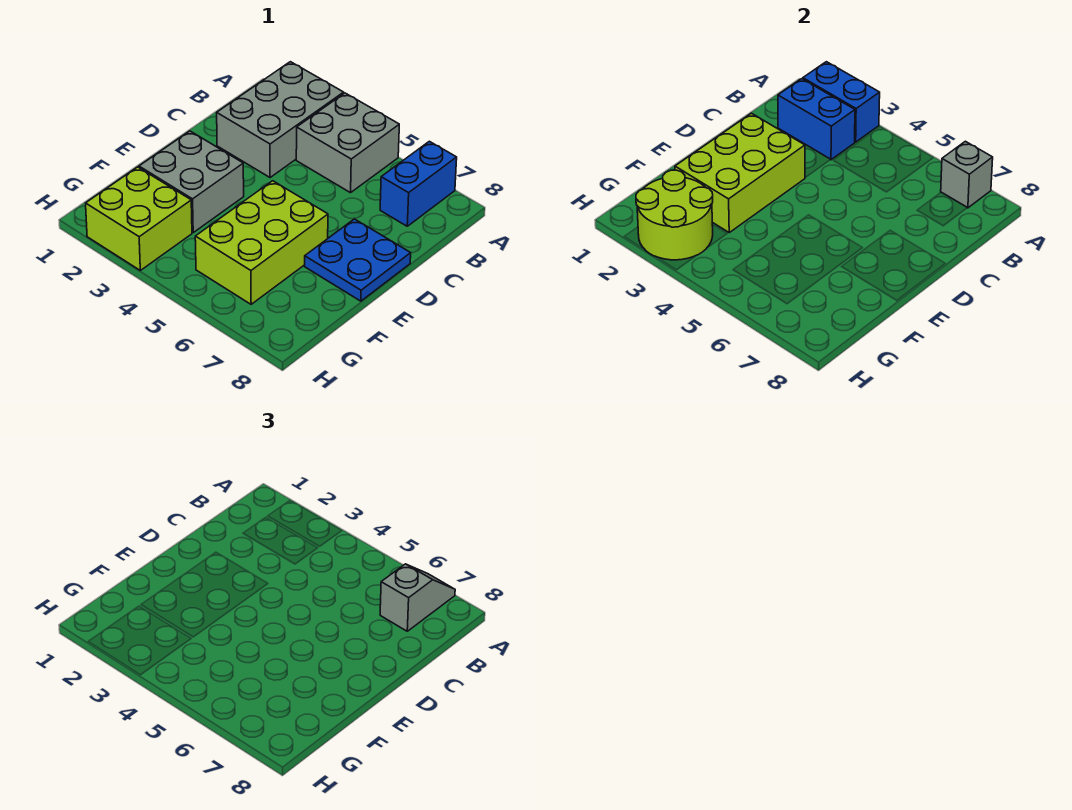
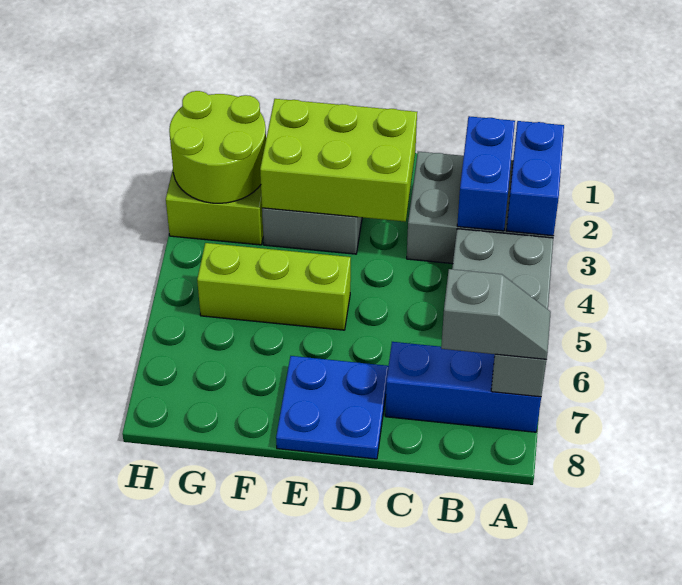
blue brick A7:B7 level 1 -> blue brick A7:C7 level 1
lime brick E5:G6 level 1 -> lime brick E5:G5 level 1

